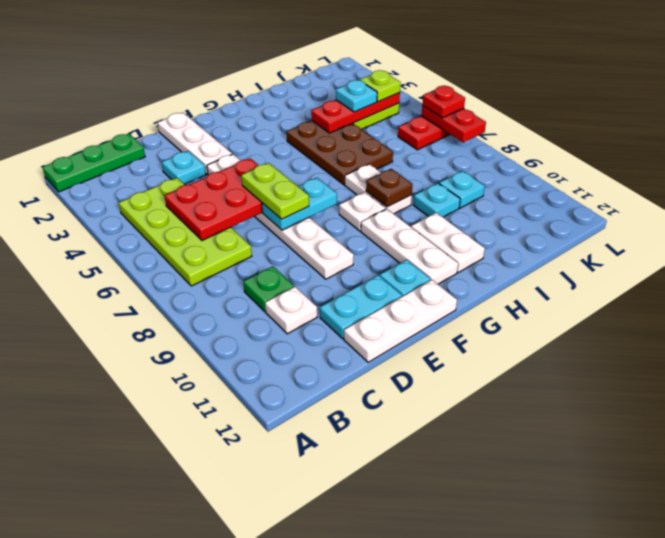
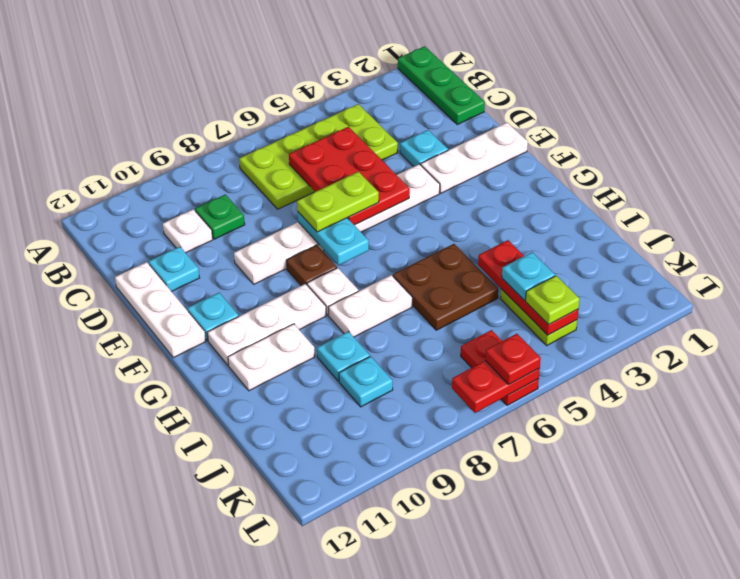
cyan plate D11:E11 level 1 -> cyan plate D11 level 1
brown plate H4:I6 level 1 -> brown plate H5:I6 level 1
brown plate H8 level 2 -> brown plate F8 level 1

